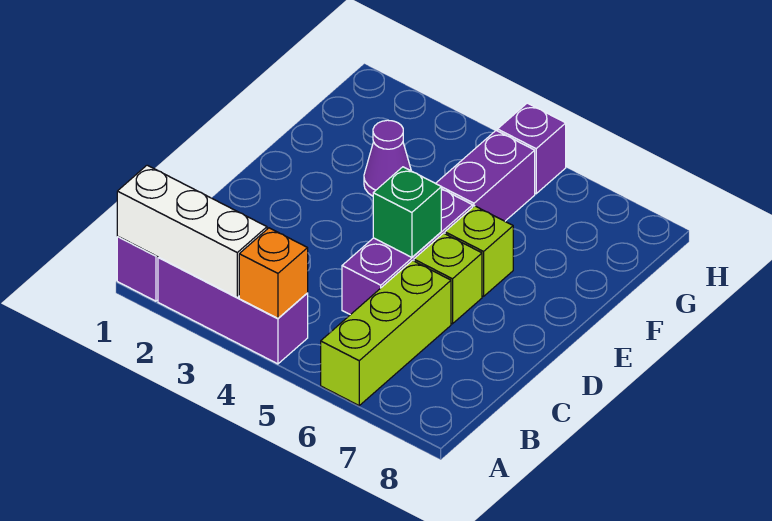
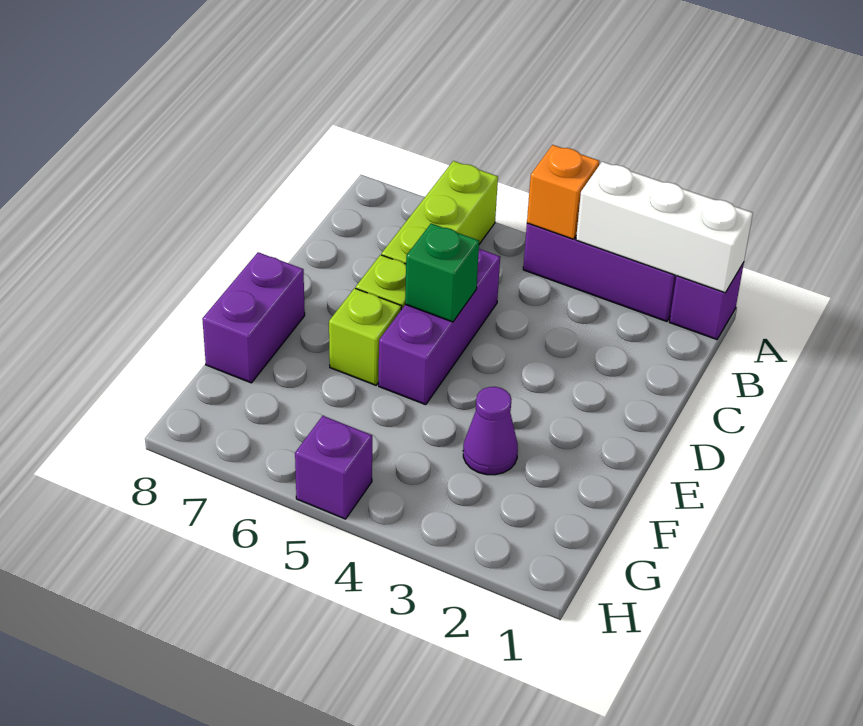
purple brick F5:G5 level 1 -> purple brick E8:F8 level 1

